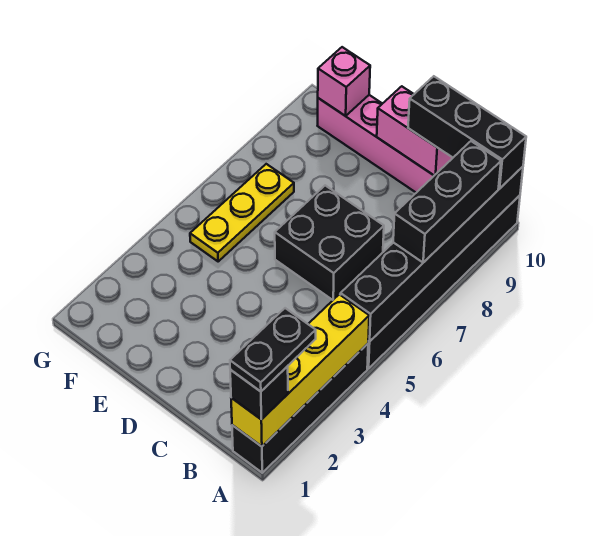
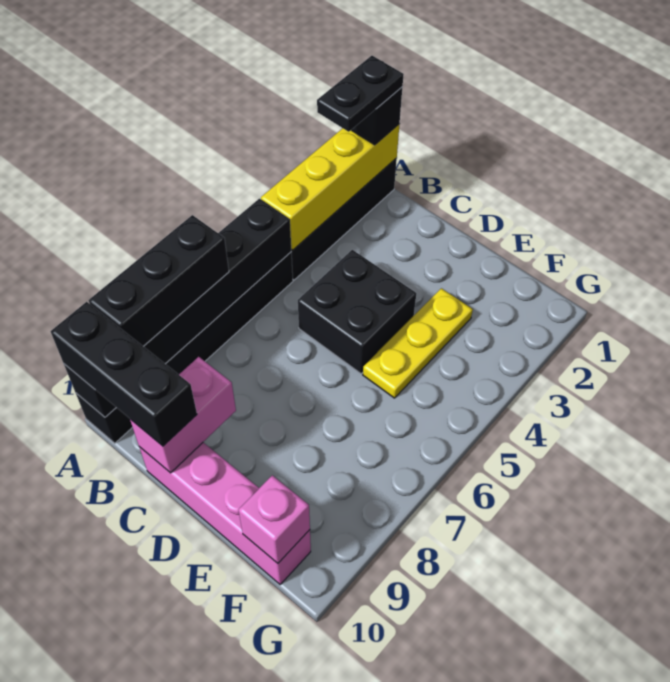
black brick C6:D7 level 1 -> black brick C4:D5 level 1
pink brick C10:D10 level 2 -> pink brick C9:C10 level 2
yellow plate F5:F7 level 1 -> yellow plate E3:E5 level 1

